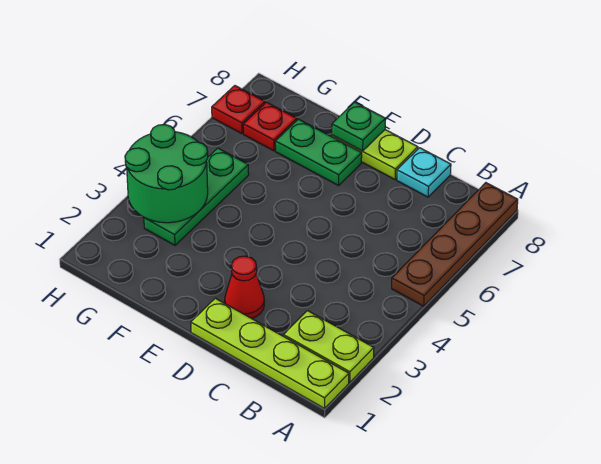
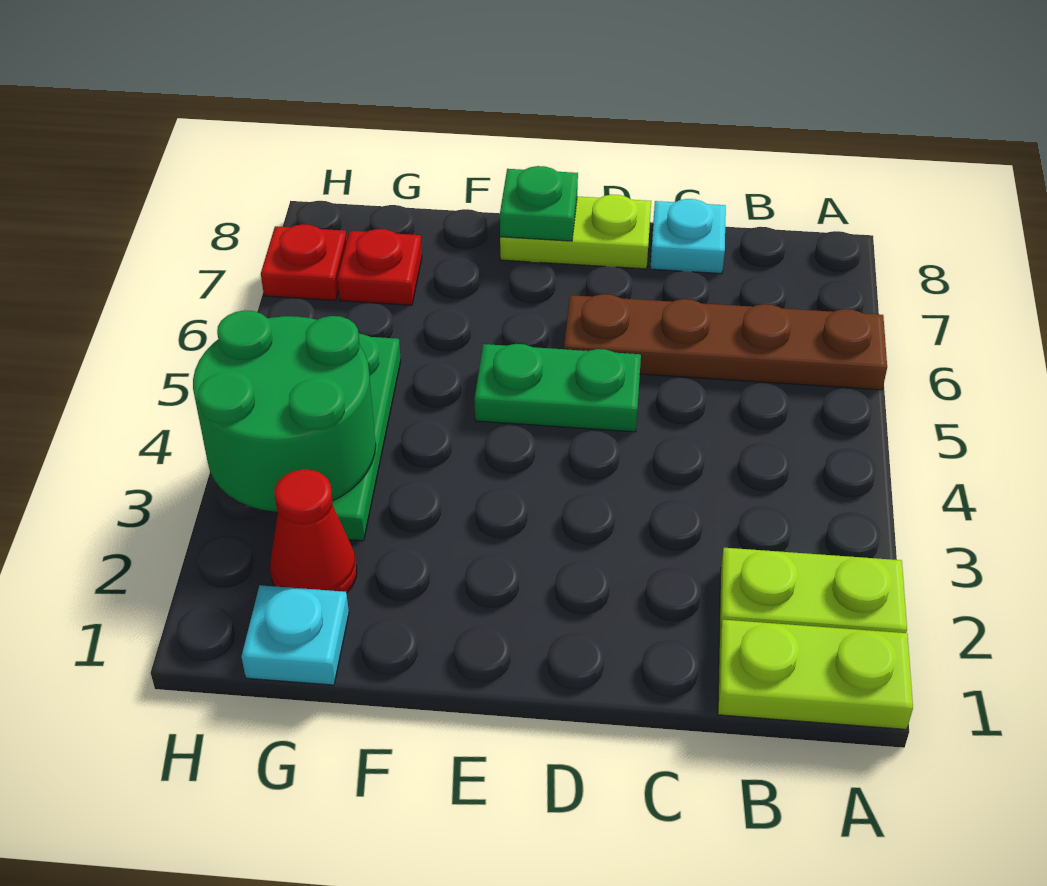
lime plate A1:D1 level 1 -> lime plate A1:B1 level 1
brown plate A5:A8 level 1 -> brown plate A6:D6 level 1
red cone D2 level 1 -> red cone G2 level 1
green plate E7:F7 level 1 -> green plate D5:E5 level 1
none -> cyan plate G1 level 1

